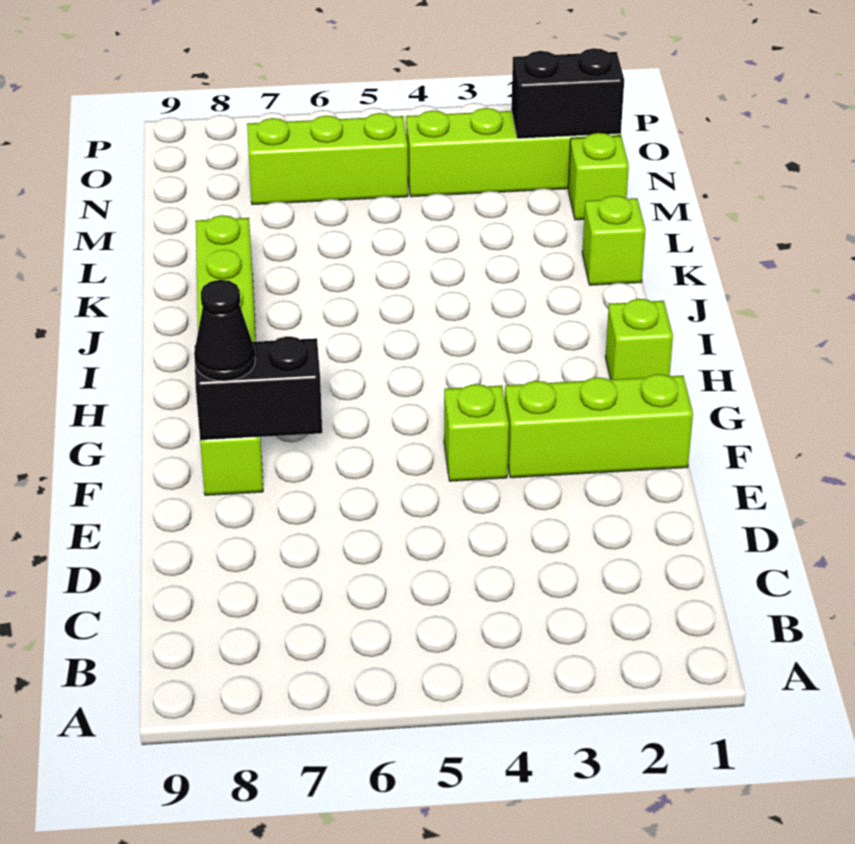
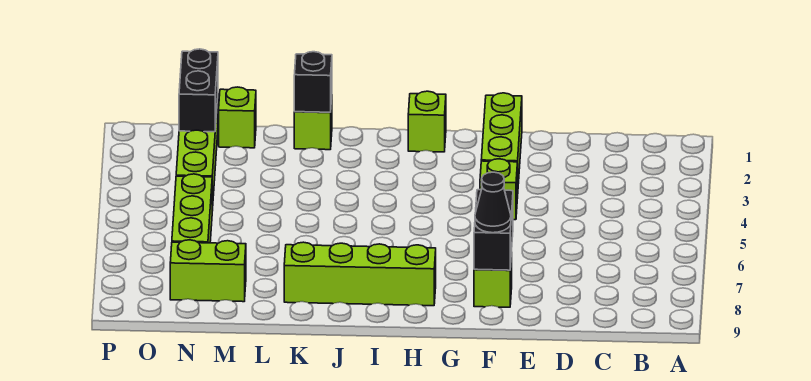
none -> black brick K1 level 2
none -> lime brick M8:N8 level 1

